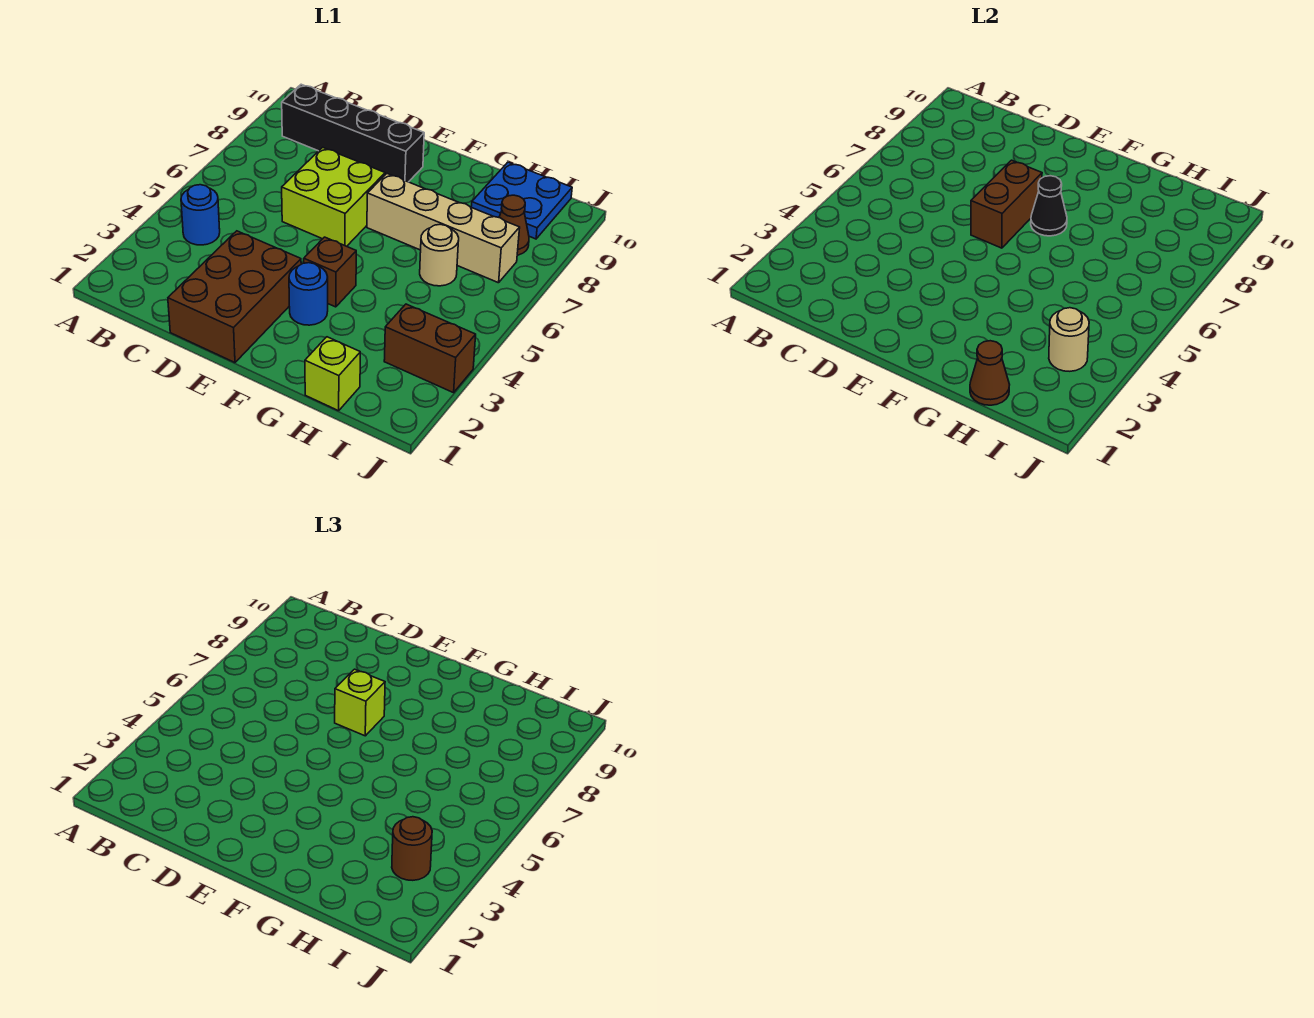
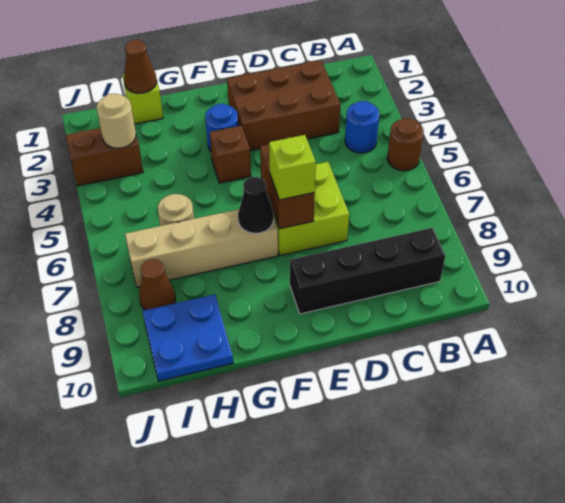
brown brick D1:E3 level 1 -> brown brick C2:E3 level 1
brown round brick I3 level 3 -> brown round brick A5 level 1

